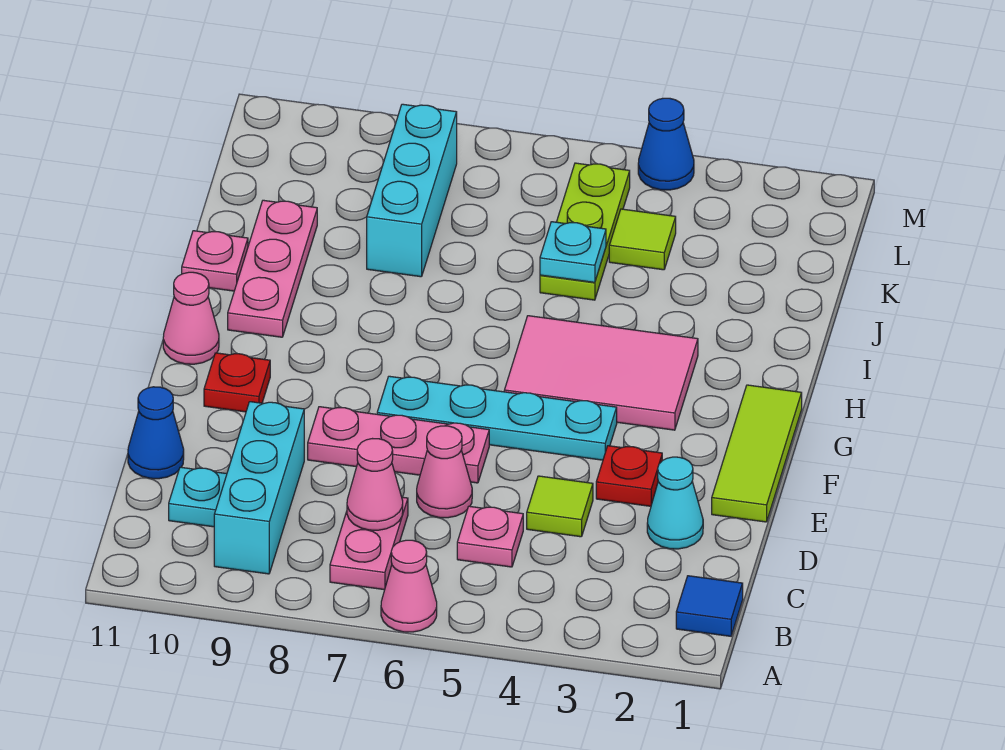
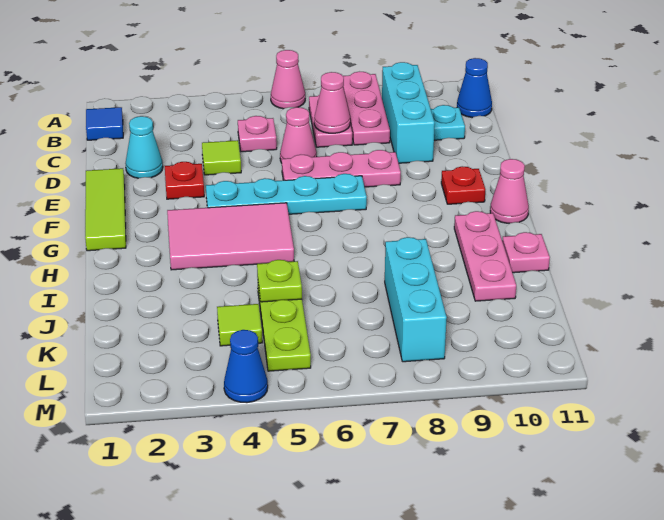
none -> pink plate A8:C8 level 1
blue cone D11 level 1 -> blue cone B11 level 1
cyan plate J5 level 2 -> lime plate J5 level 2

